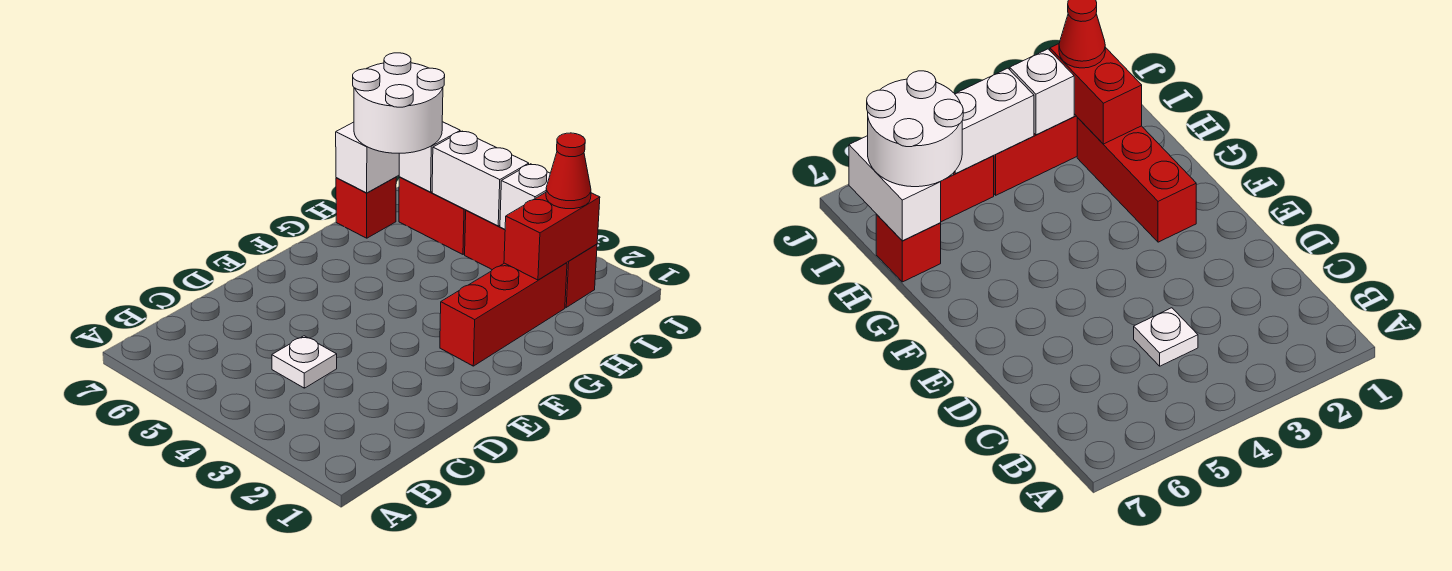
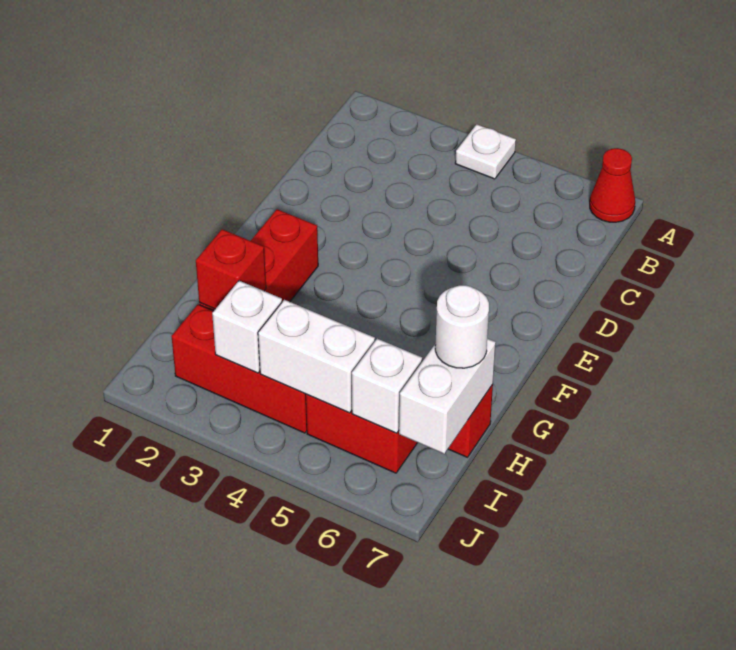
white plate C4 level 1 -> white plate A4 level 1
red brick H2:I2 level 2 -> red brick H2 level 2
white round brick H6:I7 level 3 -> white round brick H7 level 3
red cone I2 level 3 -> red cone A7 level 1

